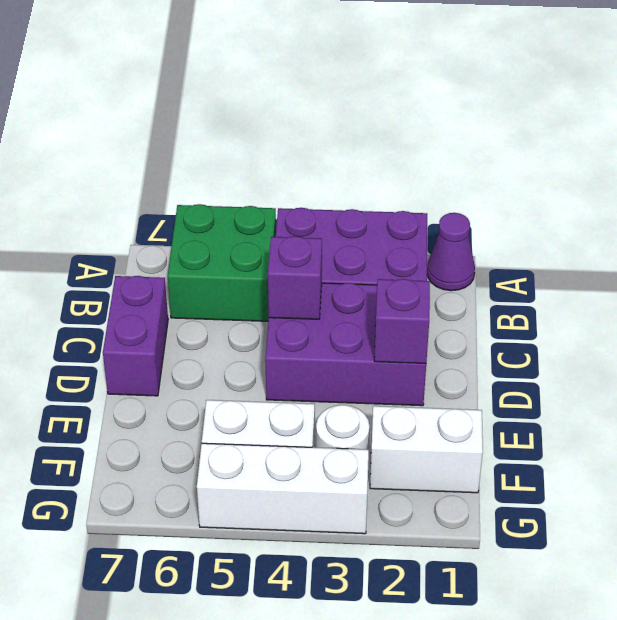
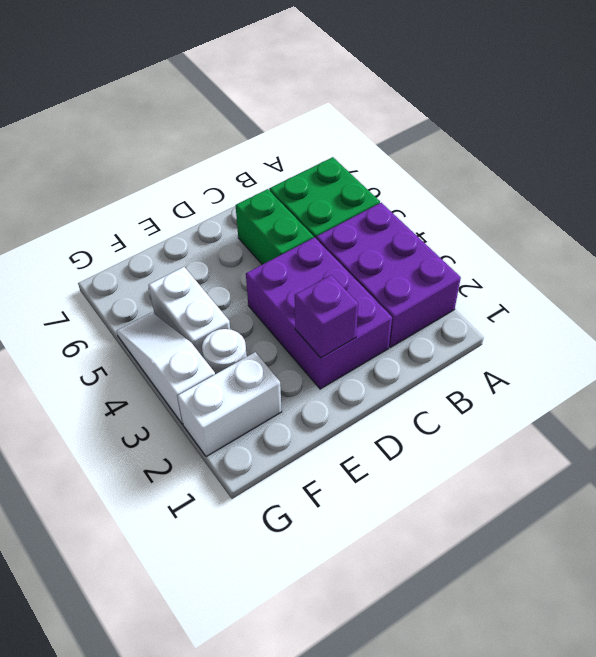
purple cone A1 level 1 -> none
purple brick C4 level 2 -> none
none -> green brick C5:C6 level 1
purple brick C7:D7 level 1 -> none
white brick F1:F2 level 1 -> white brick F2:G2 level 1
white brick G3:G5 level 1 -> white slope G3:G5 level 1 top 3

